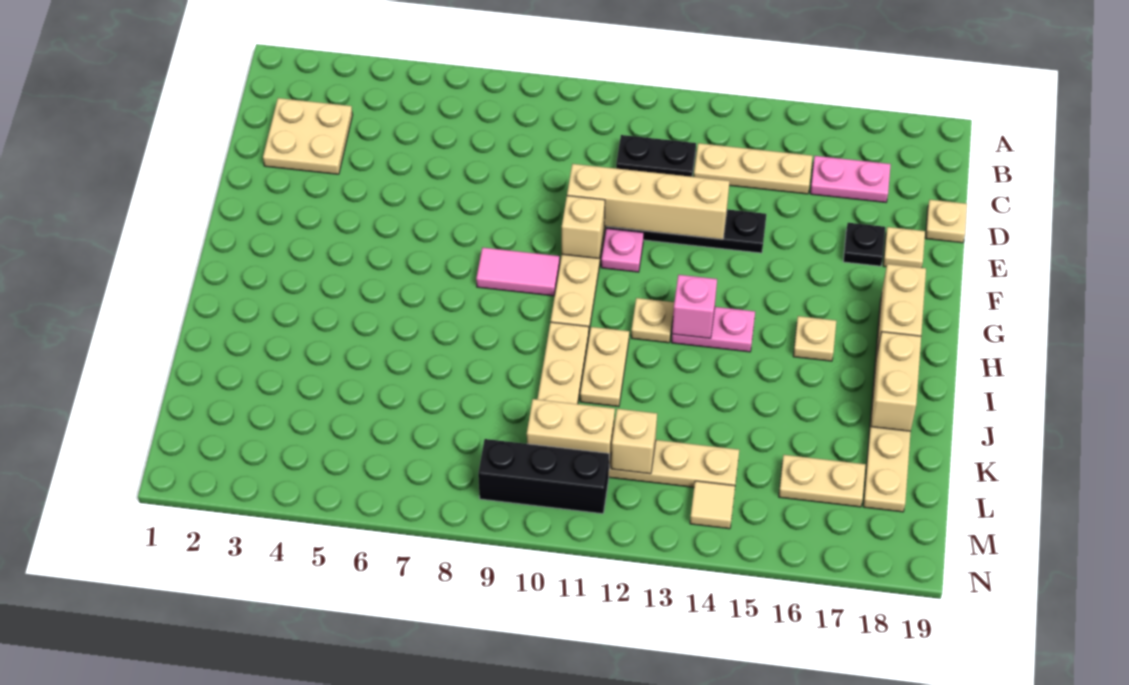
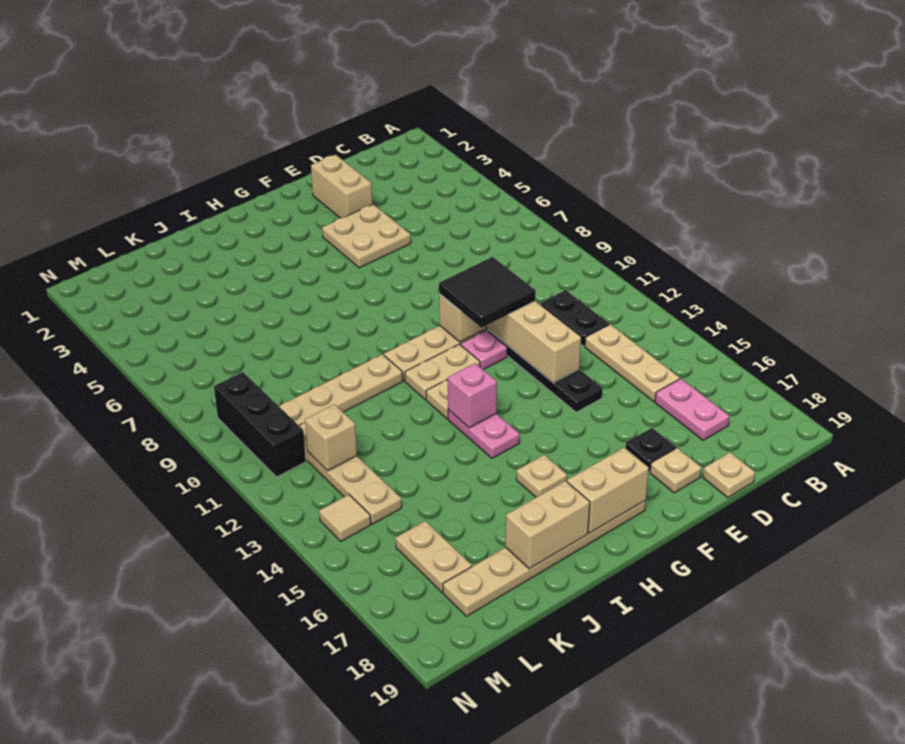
tan plate C2:D3 level 1 -> tan plate E4:F5 level 1
none -> black tile E10:F11 level 3
pink tile G8:G9 level 1 -> none
tan plate I11:J11 level 1 -> tan plate G11:H11 level 1
tan brick L10:L11 level 2 -> tan brick E2:E3 level 1

